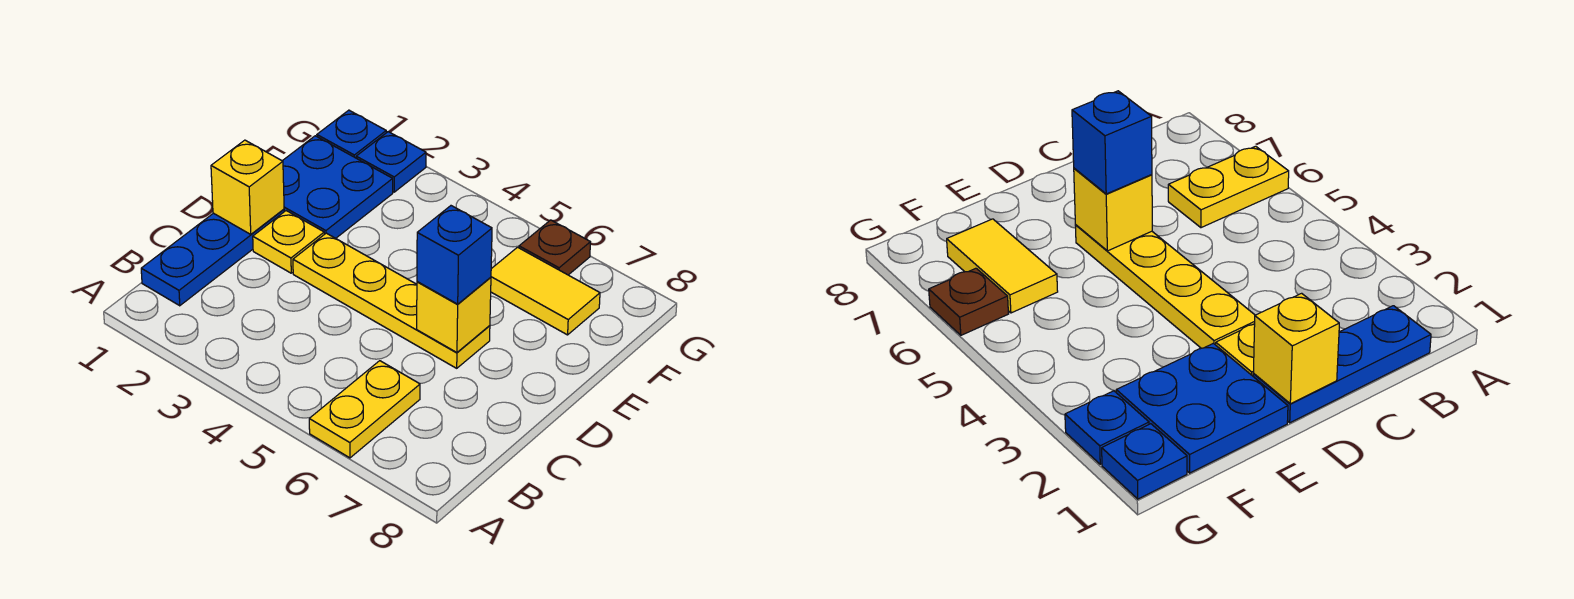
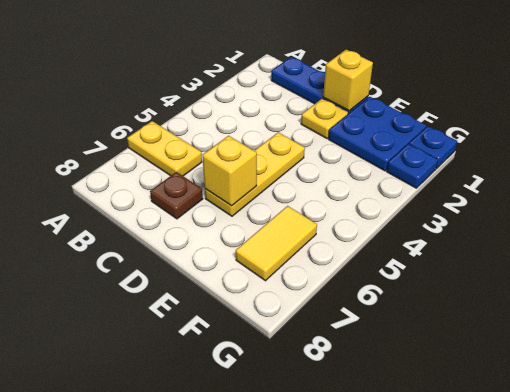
yellow plate D3:D6 level 1 -> yellow plate D4:D6 level 1
blue brick D6 level 3 -> none
brown plate G6 level 1 -> brown plate C7 level 1

